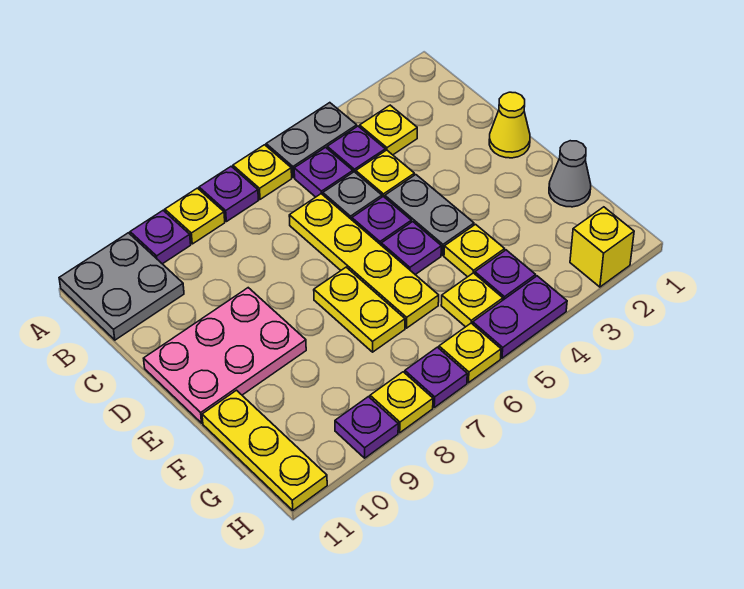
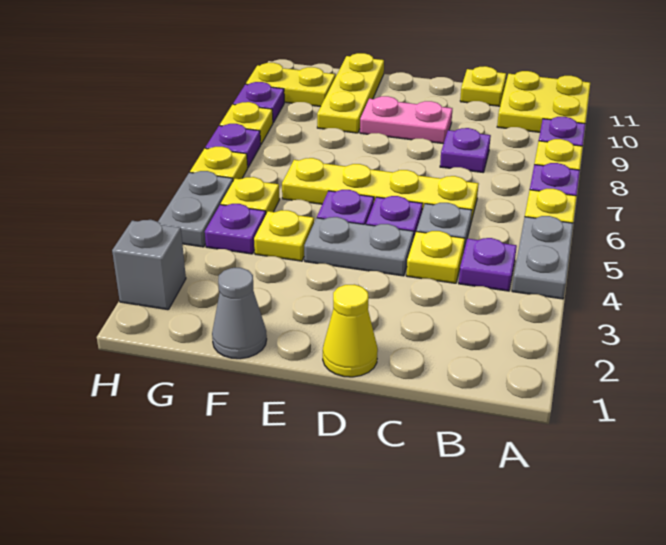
grey plate A10:B11 level 1 -> yellow plate A10:B11 level 1
yellow plate B3 level 1 -> yellow plate C11 level 1
purple plate B5 level 1 -> purple plate C8 level 1
pink plate D9:E11 level 1 -> pink plate D9:E9 level 1
yellow plate E7:F7 level 1 -> yellow plate G10:H10 level 1
yellow plate F11:H11 level 1 -> yellow plate F9:F11 level 1
yellow brick H2 level 1 -> grey brick H2 level 1
purple plate H4:H5 level 1 -> grey plate H4:H5 level 1

